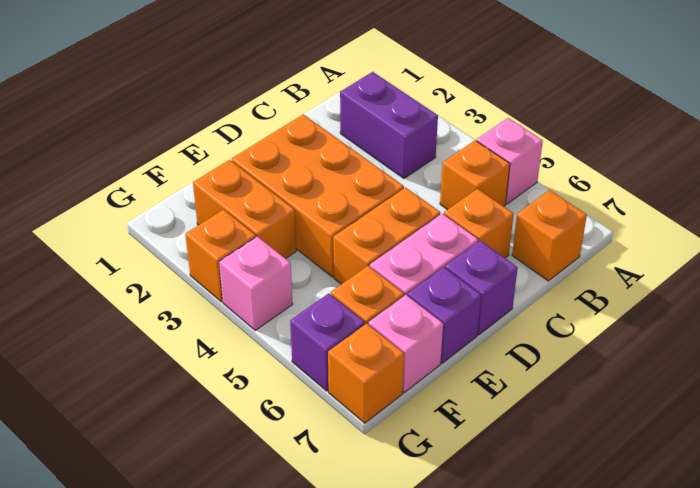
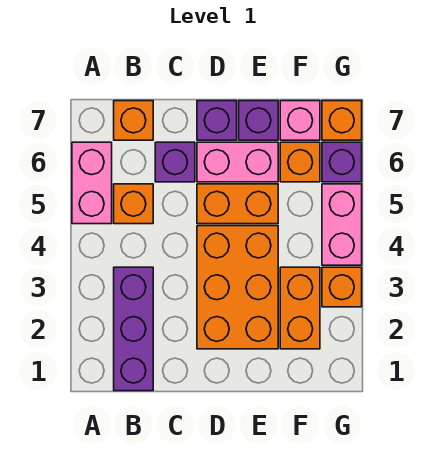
pink brick A5 level 1 -> pink brick A5:A6 level 1
purple brick B2:B3 level 1 -> purple brick B1:B3 level 1
orange brick C6 level 1 -> purple brick C6 level 1
pink brick G4 level 1 -> pink brick G4:G5 level 1

